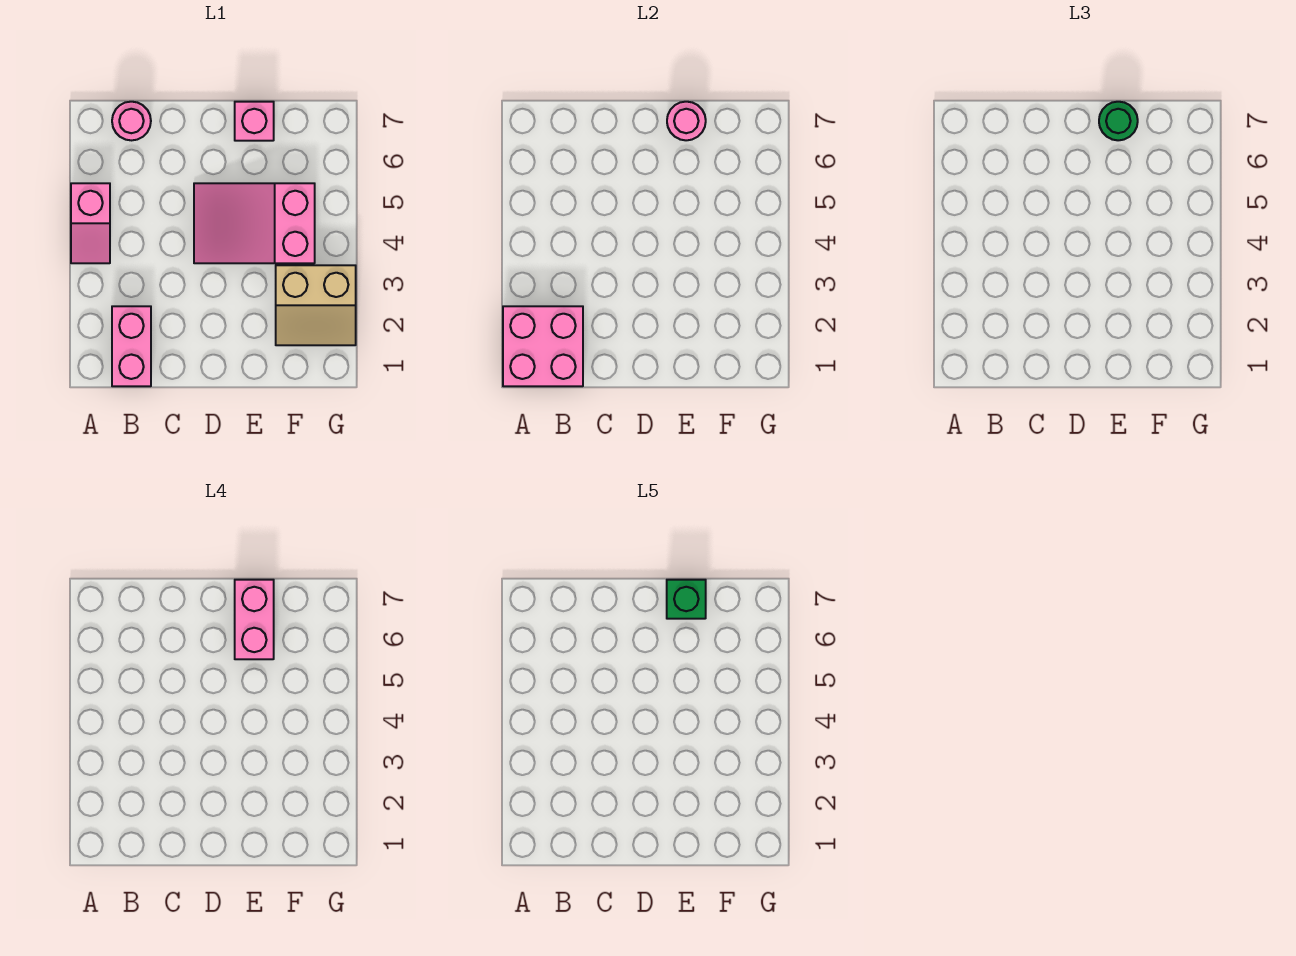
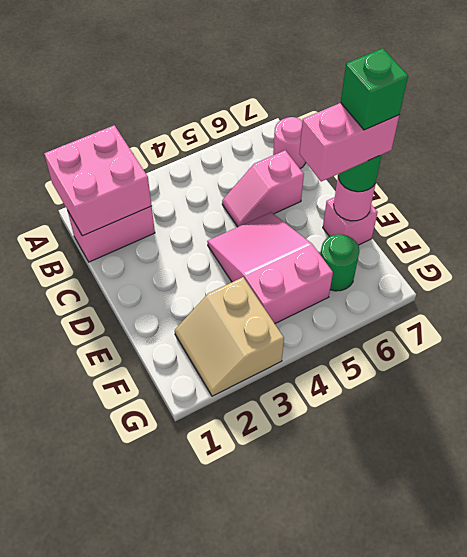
pink slope A4:A5 level 1 top 5 -> pink slope C5:C6 level 1 top 6
none -> green round brick F6 level 1

